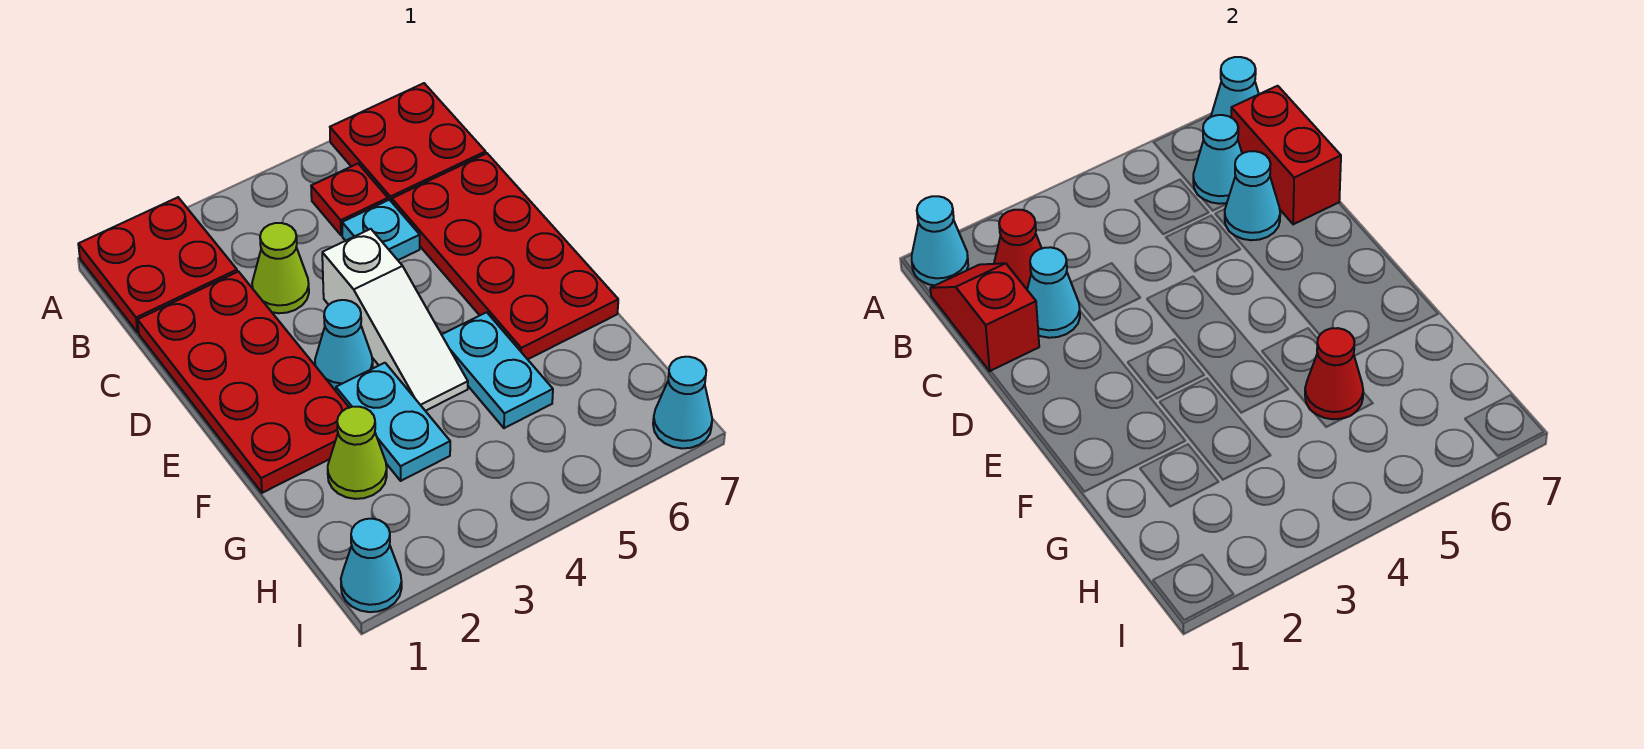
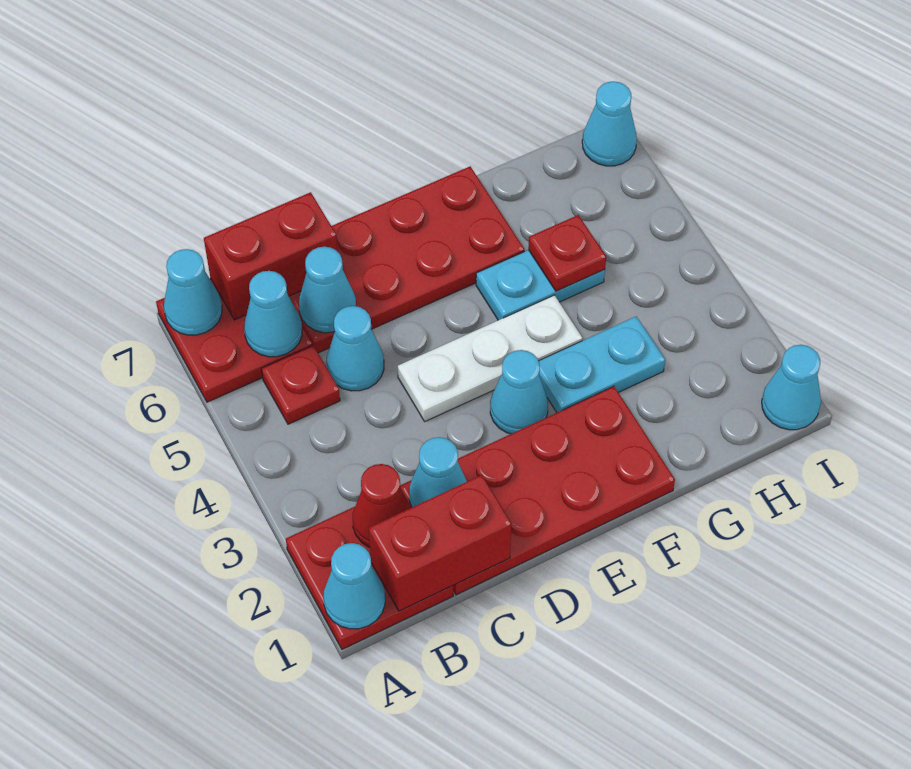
red slope B1:C1 level 2 top C -> red brick B1:C1 level 2
lime cone C3 level 1 -> none
cyan plate C5 level 1 -> cyan cone C5 level 1
white slope D4:F4 level 1 top D -> white plate D4:F4 level 1
lime cone G2 level 1 -> none
red cone G5 level 2 -> red plate G5 level 2

